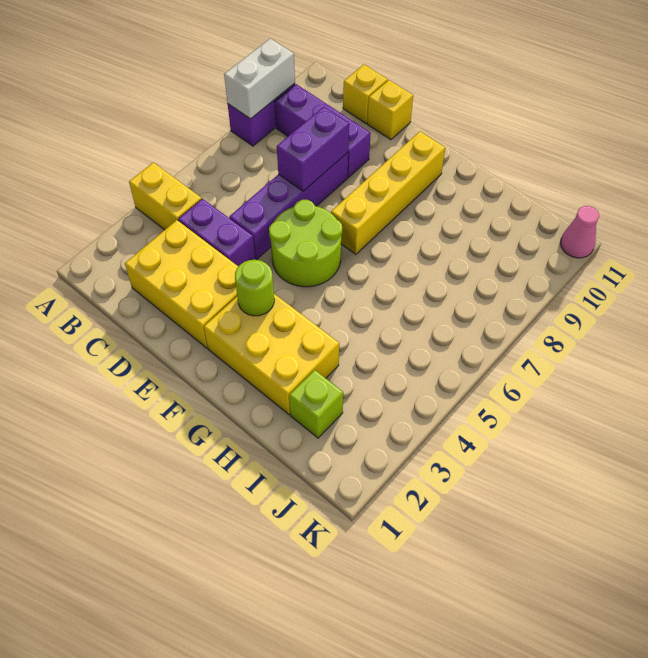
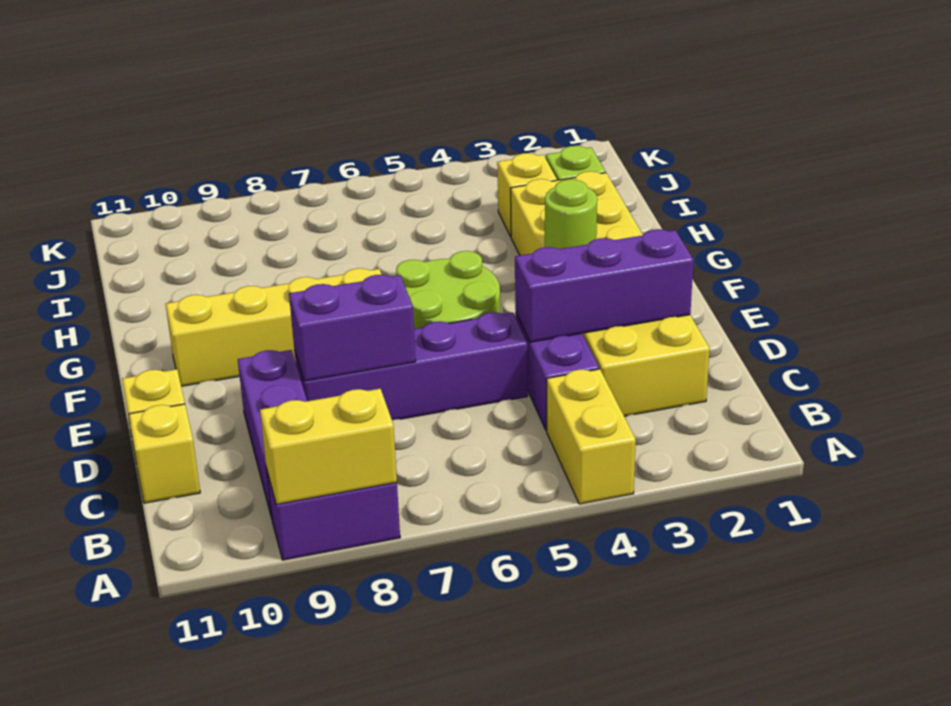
white brick A8:A9 level 2 -> yellow brick A8:A9 level 2
none -> purple brick D2:D4 level 2
none -> yellow brick I3 level 1
pink cone K11 level 1 -> none

